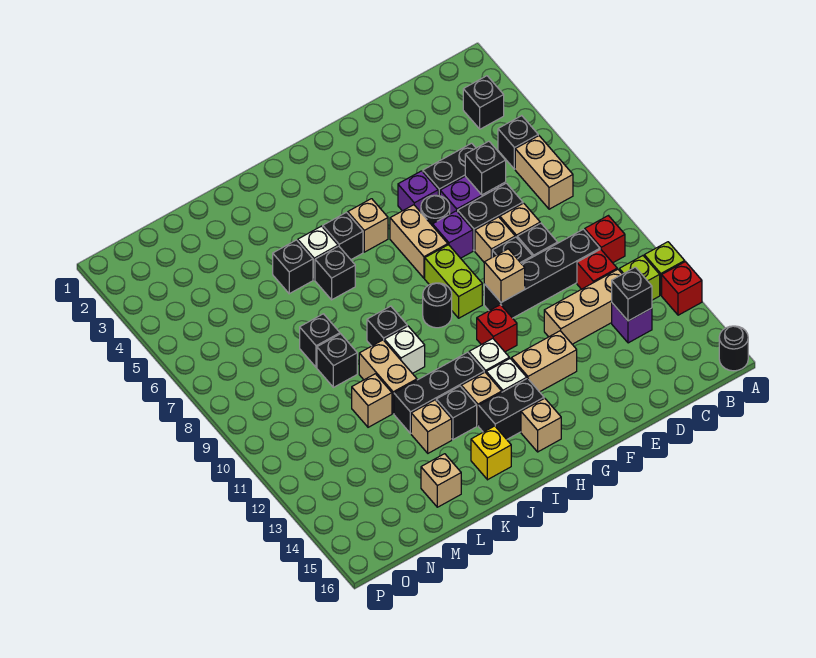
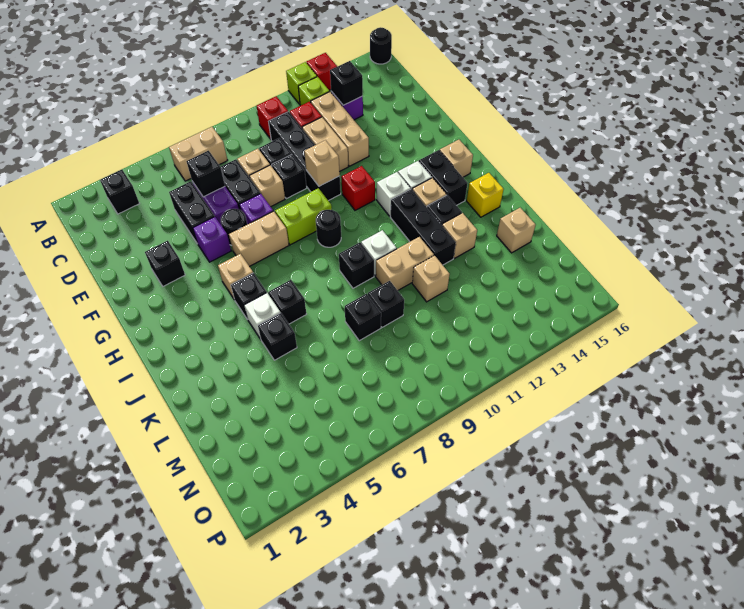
black brick B5 level 1 -> black brick F3 level 1
tan brick F13:G13 level 1 -> tan brick D11:E11 level 1

